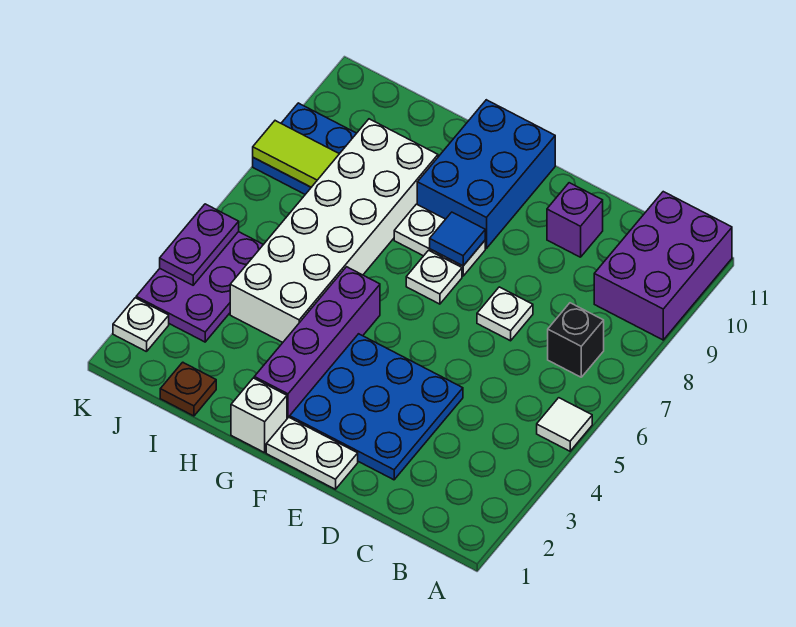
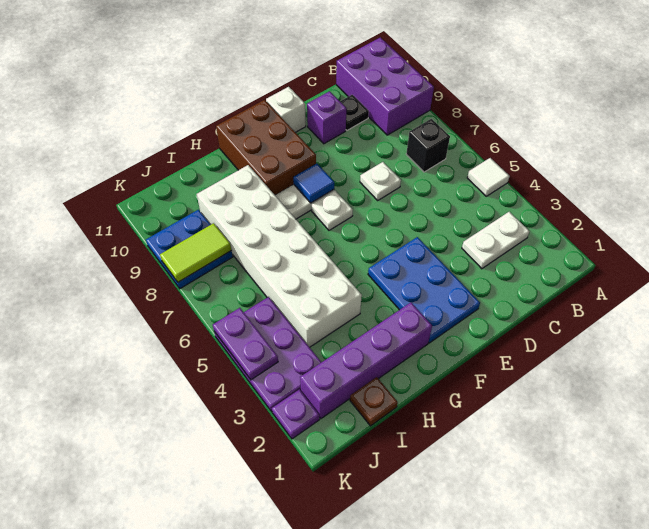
none -> black plate C10 level 1
blue plate D2:F4 level 1 -> blue plate E2:F4 level 1
white plate E1:F1 level 1 -> white plate B3:C3 level 1
blue brick F9:G11 level 1 -> brown brick F9:G11 level 1
white brick G1 level 1 -> white brick E11 level 1
purple brick G2:G5 level 1 -> purple brick G2:J2 level 1
white plate K2 level 1 -> purple plate K2 level 1

